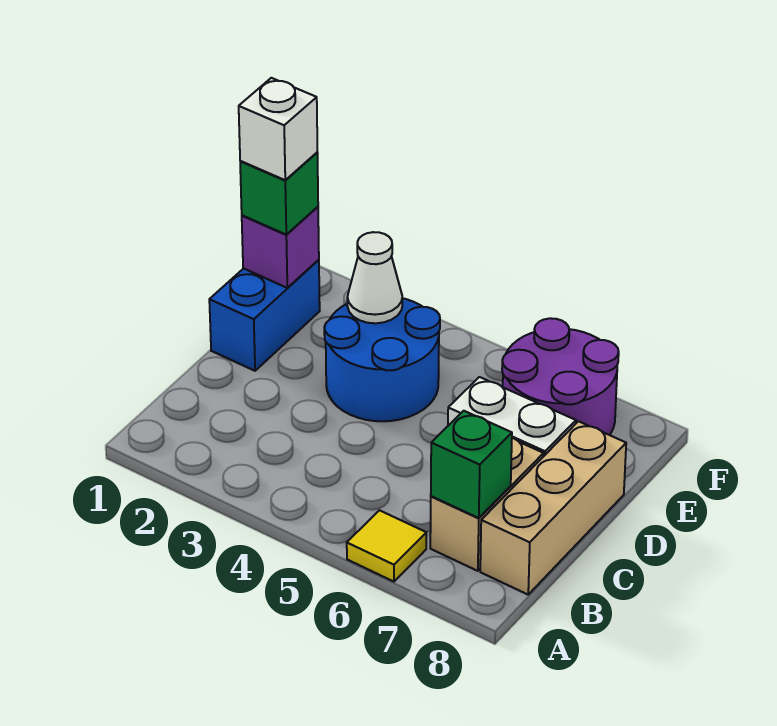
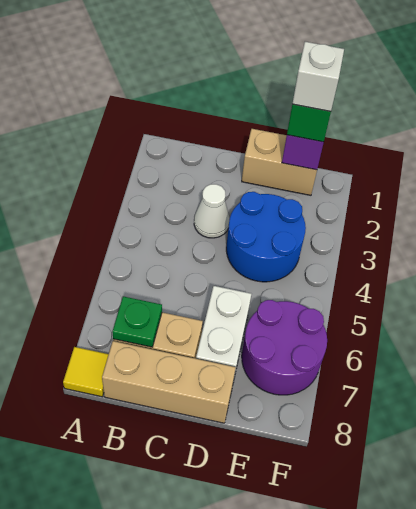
yellow tile A6 level 1 -> yellow tile A8 level 1
green brick B7 level 2 -> green plate B7 level 2
blue brick D1:E1 level 1 -> tan brick D1:E1 level 1
white cone E3 level 2 -> white cone C3 level 1

